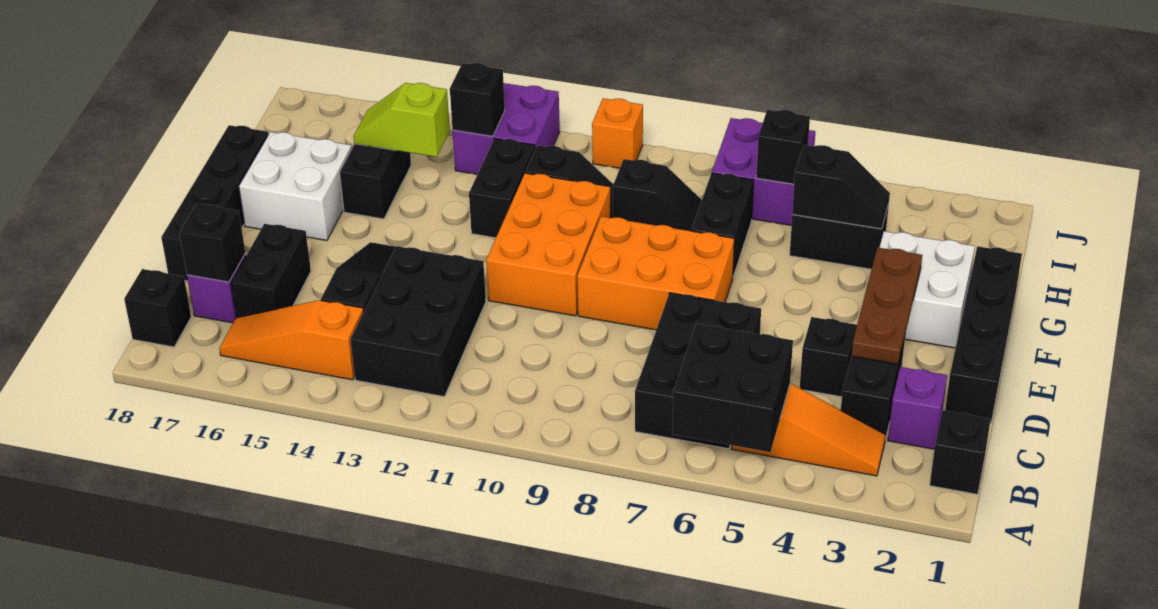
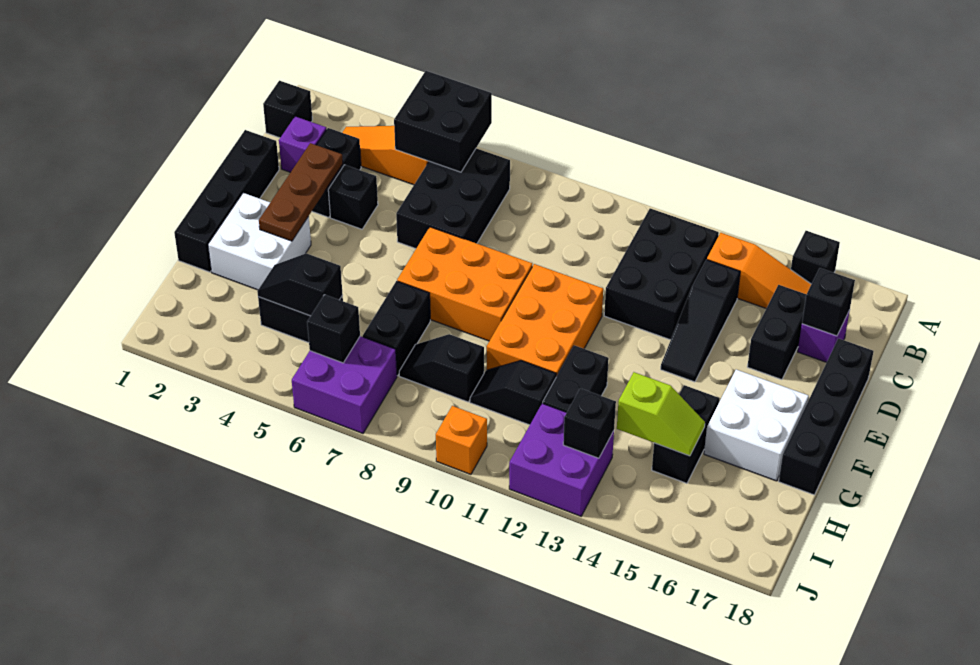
black brick B18 level 1 -> black brick A16 level 1

